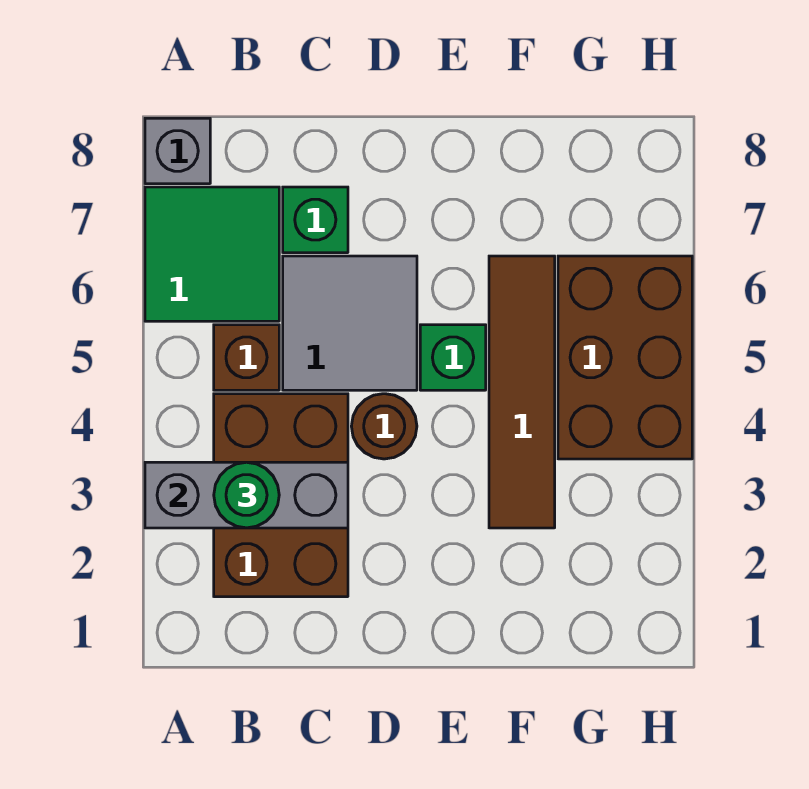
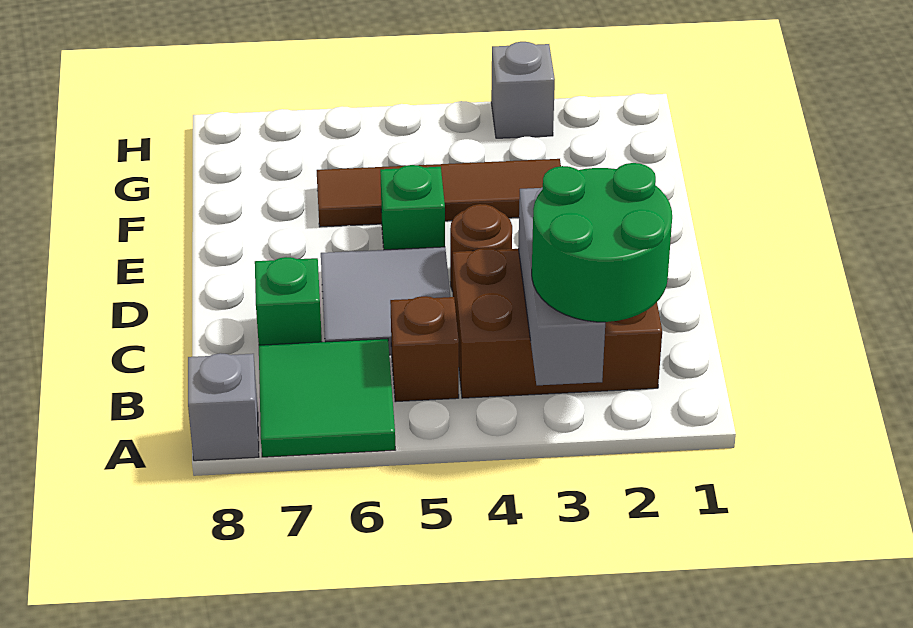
green round brick B3 level 3 -> green round brick A2:B3 level 3
brown brick G4:H6 level 1 -> none
none -> grey brick H3 level 1

